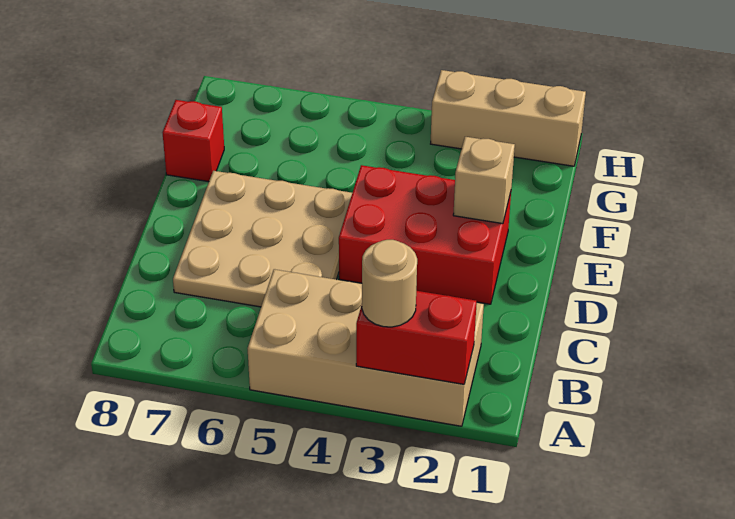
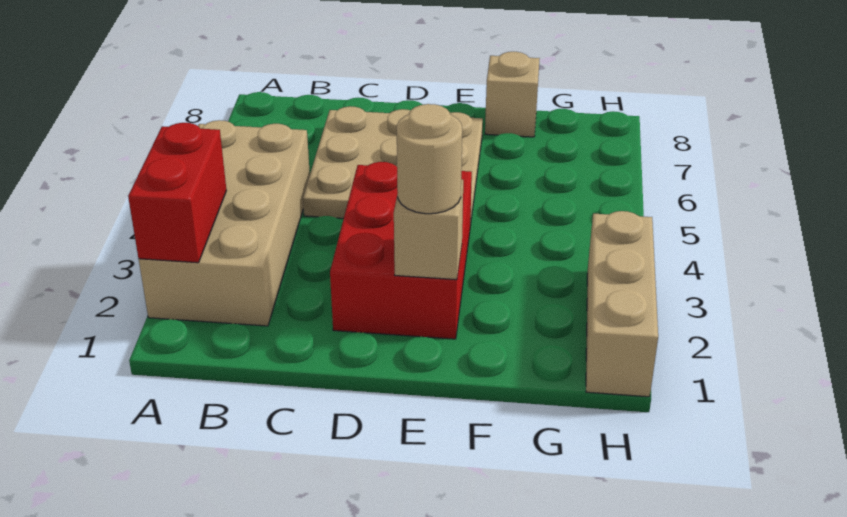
tan round brick A3 level 3 -> tan round brick E2 level 3
red brick F8 level 1 -> tan brick F8 level 1

